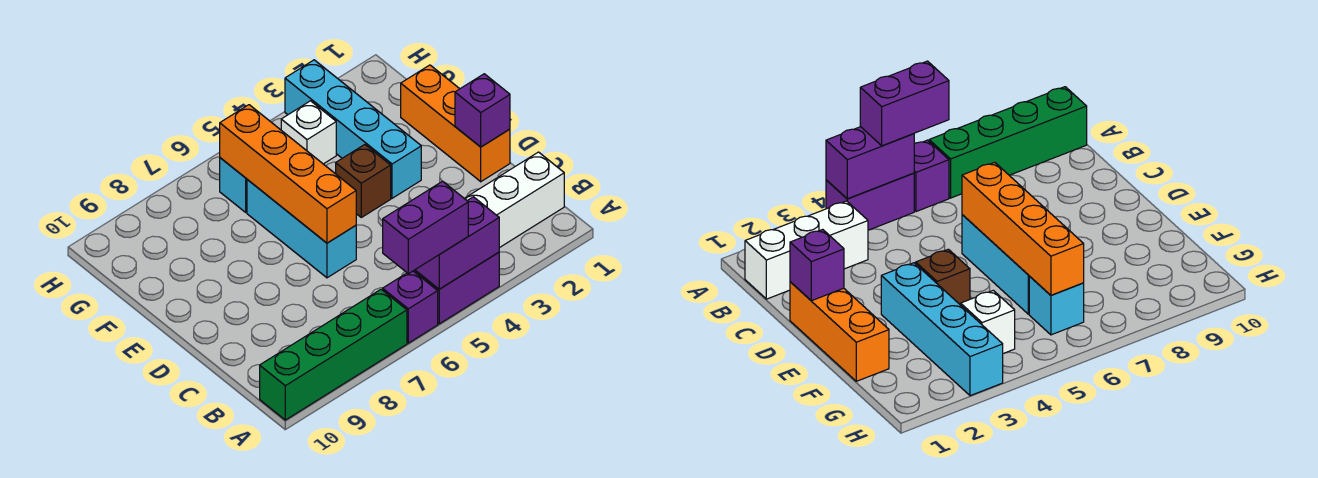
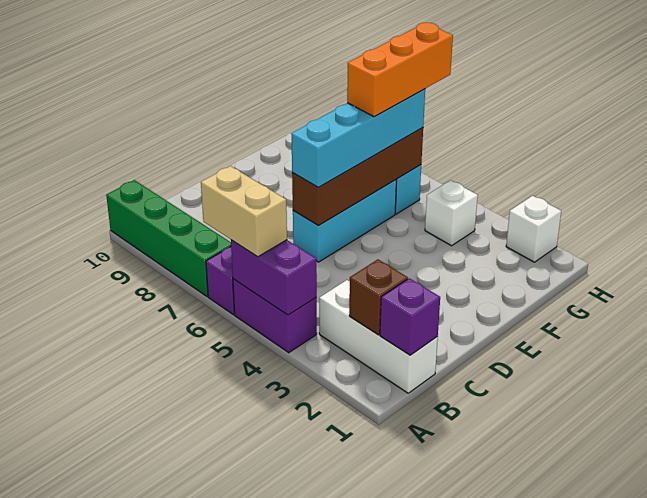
purple brick A5:A6 level 3 -> tan brick A5:A6 level 3
orange brick D1:F1 level 1 -> orange brick F6:H6 level 4
purple brick D1 level 2 -> purple brick B1 level 2
orange brick D6:G6 level 2 -> brown brick D6:G6 level 2
cyan brick E3:H3 level 1 -> cyan brick D6:G6 level 3
brown brick E4 level 1 -> brown brick B2 level 2
none -> white brick H2 level 1

